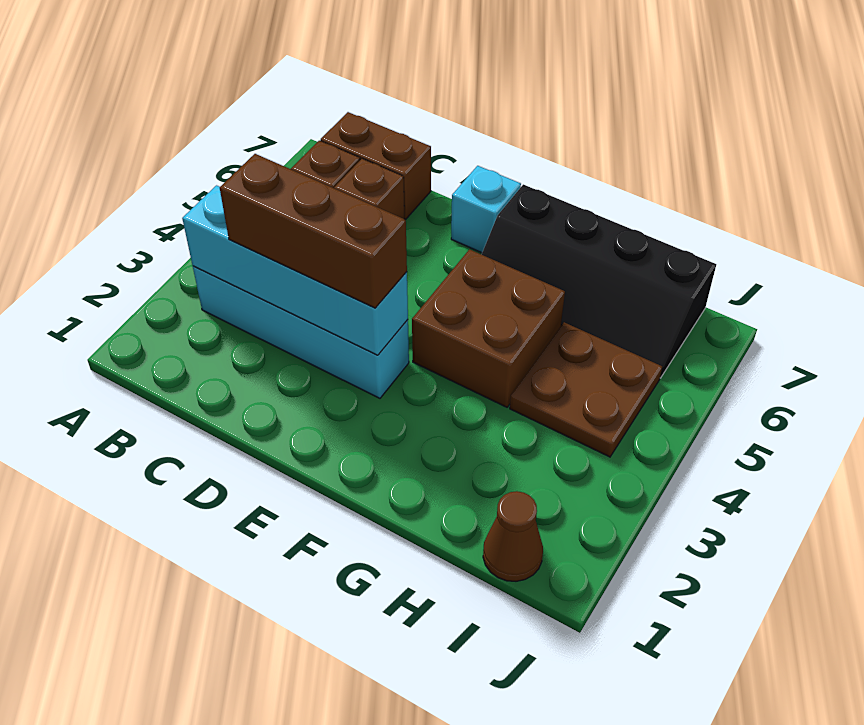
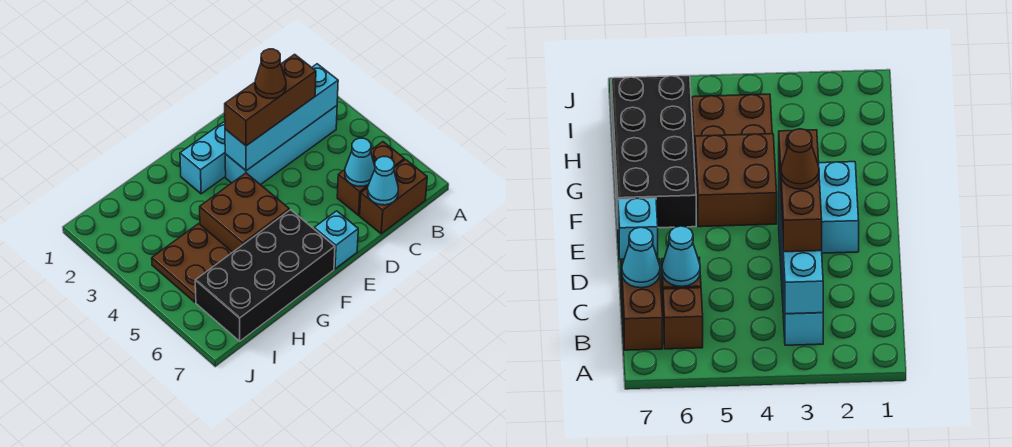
none -> cyan cone C6 level 2
none -> cyan cone C7 level 2
none -> cyan brick E2:F2 level 1
black slope F6:I7 level 1 top 7 -> black brick F6:I7 level 1
brown cone I1 level 1 -> brown cone D3 level 4

